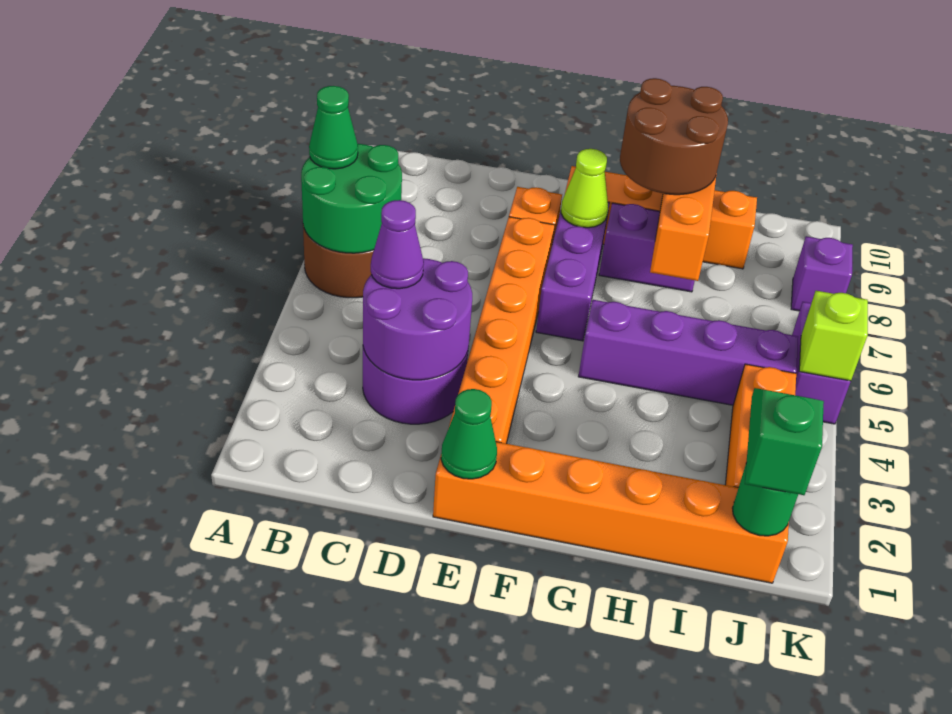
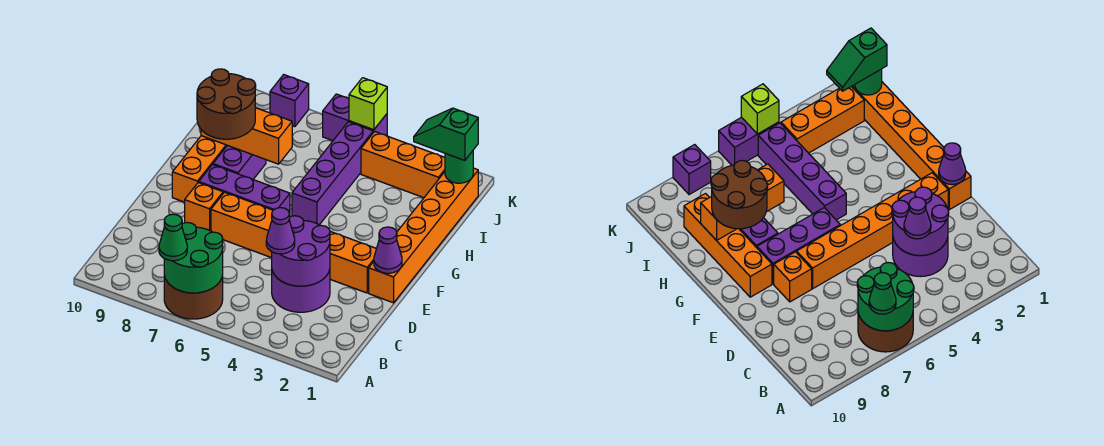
green cone E1 level 2 -> purple cone E1 level 2
lime cone F8 level 2 -> none

